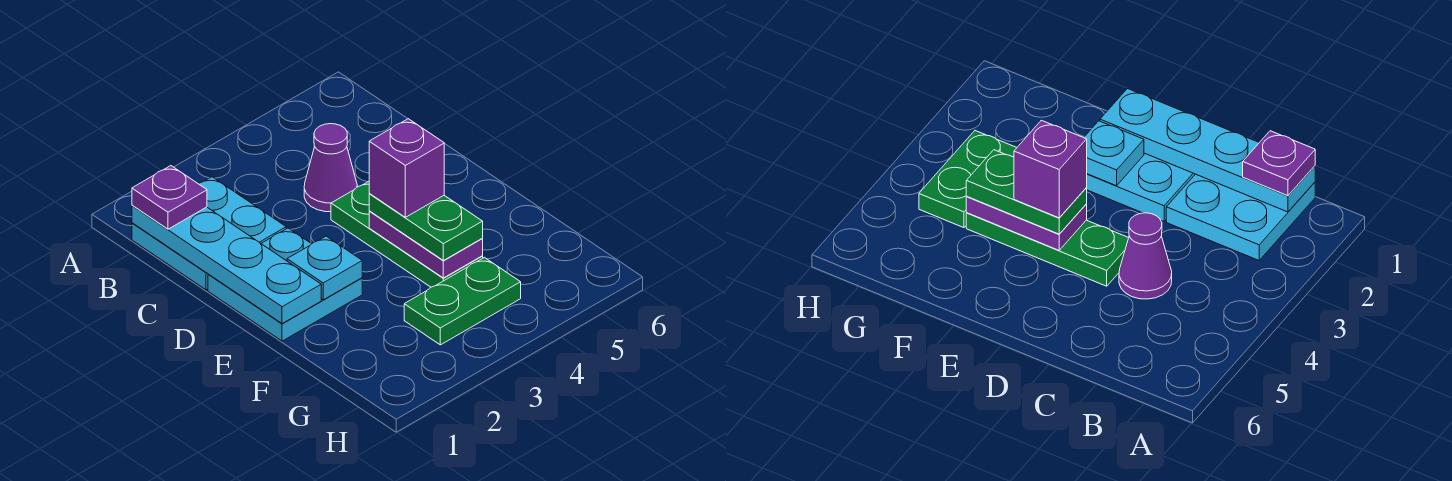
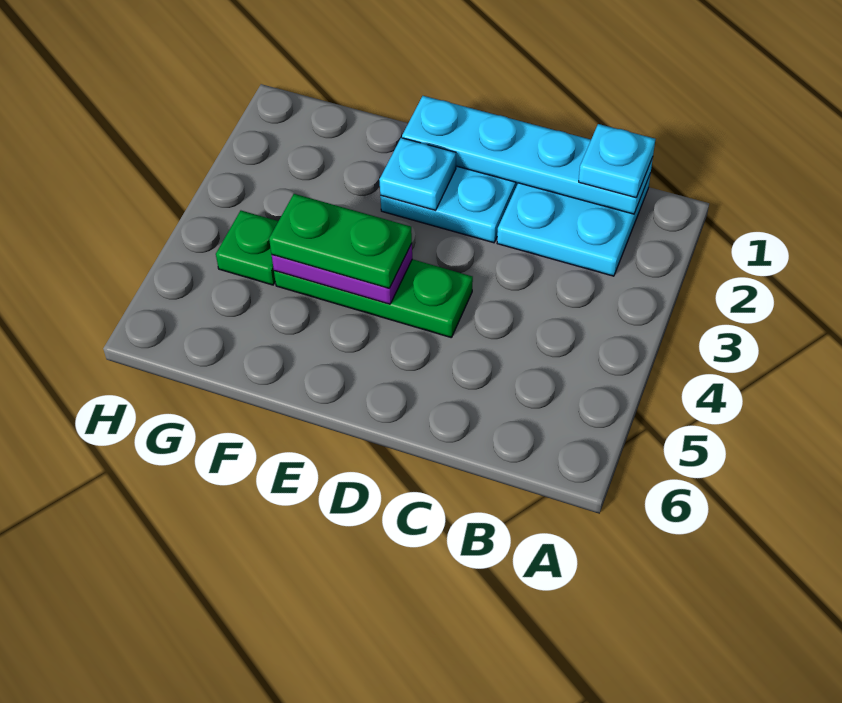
purple plate B1 level 3 -> cyan plate B1 level 3
purple cone C4 level 1 -> none
purple brick E4 level 4 -> none
green plate G3:G4 level 1 -> green plate G4 level 1

